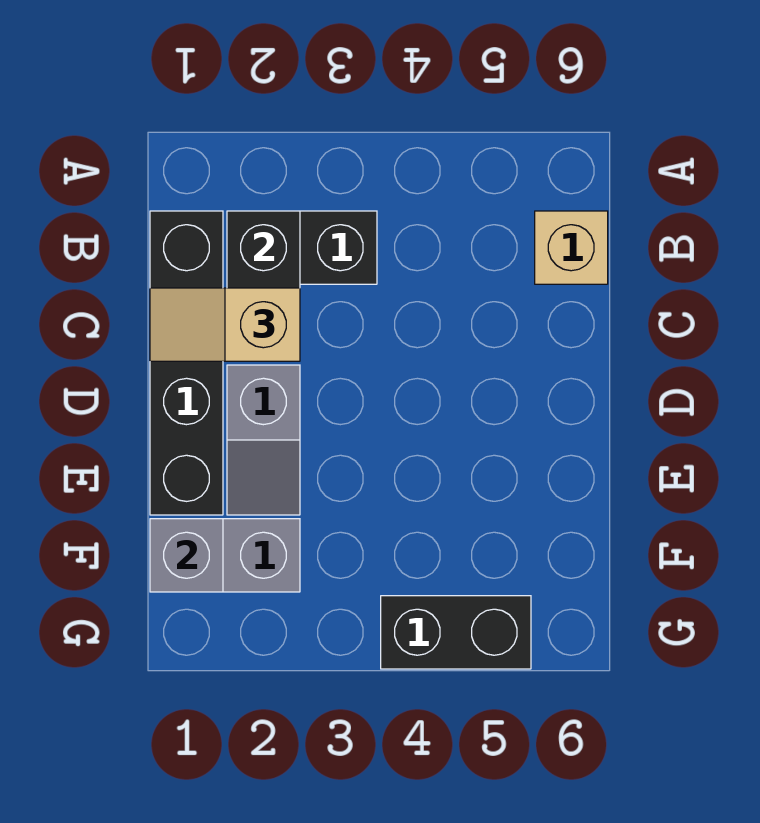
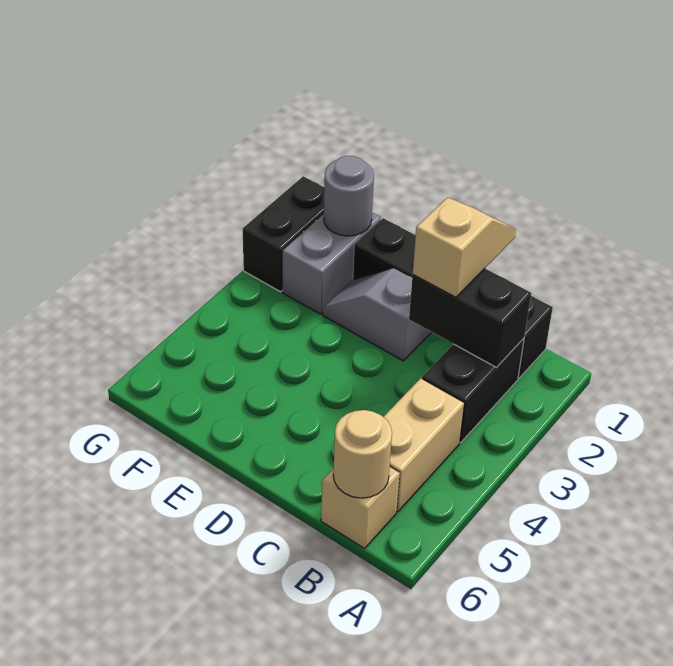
none -> tan brick B4:B5 level 1
none -> tan round brick B6 level 2
grey brick F1 level 2 -> grey round brick F1 level 2
black brick G4:G5 level 1 -> black brick G1:G2 level 1

